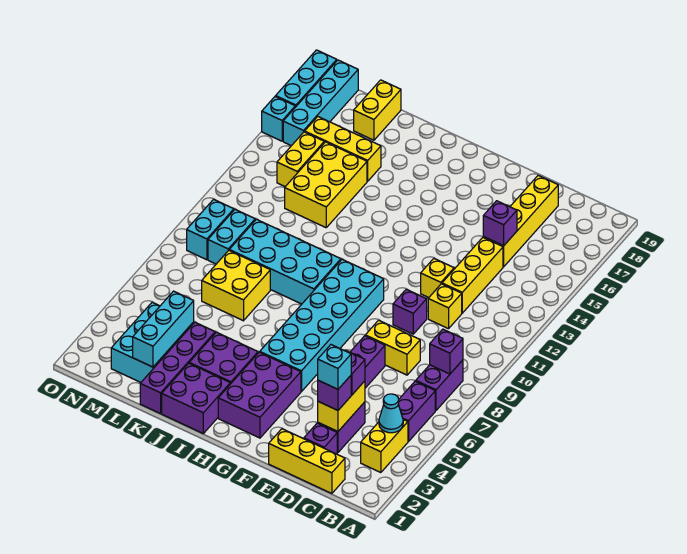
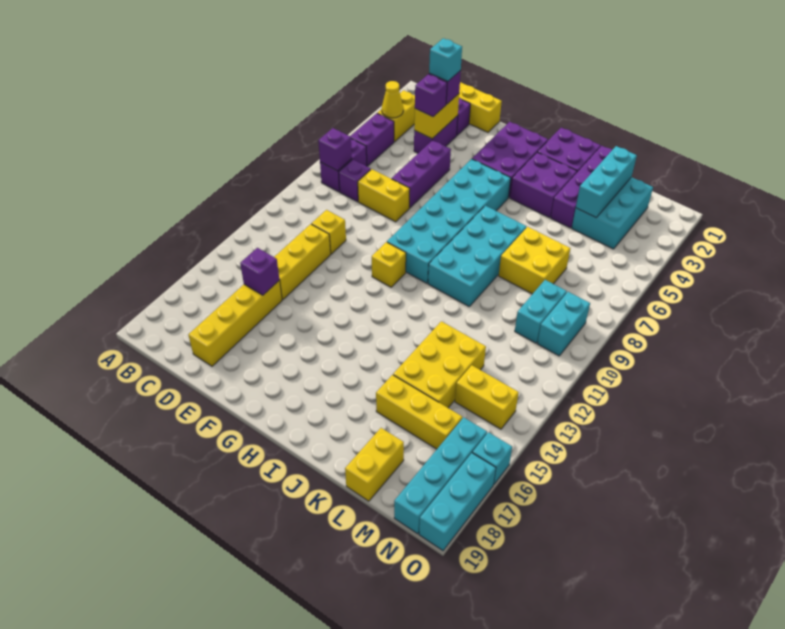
cyan cone B4 level 2 -> yellow cone B4 level 2
purple brick E10 level 1 -> purple brick C8 level 1
yellow brick E12 level 1 -> yellow brick G11 level 1
cyan brick I9:L10 level 1 -> cyan brick I7:J10 level 1
yellow brick M14:M15 level 1 -> yellow brick M14:N14 level 1

